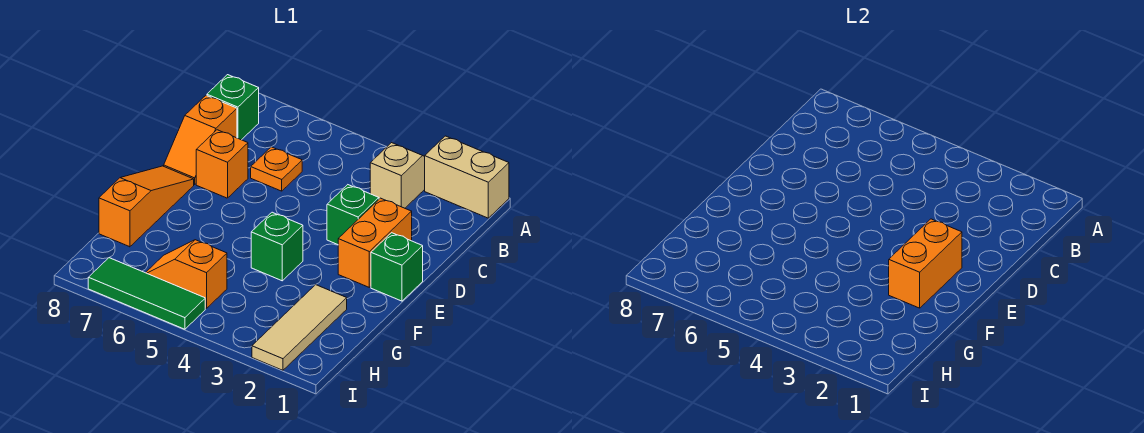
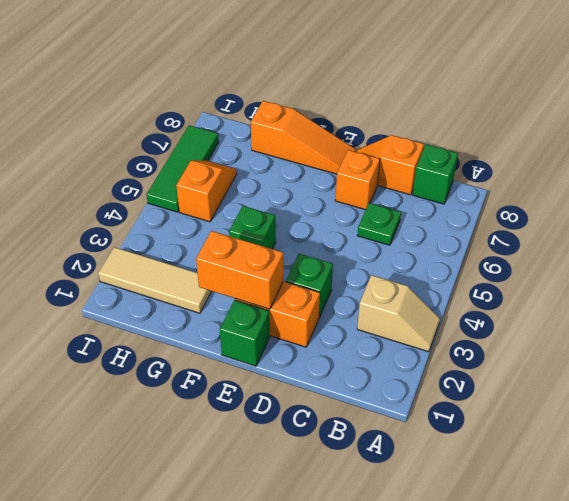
tan brick A1:A2 level 1 -> none
orange plate C6 level 1 -> green plate C6 level 1

